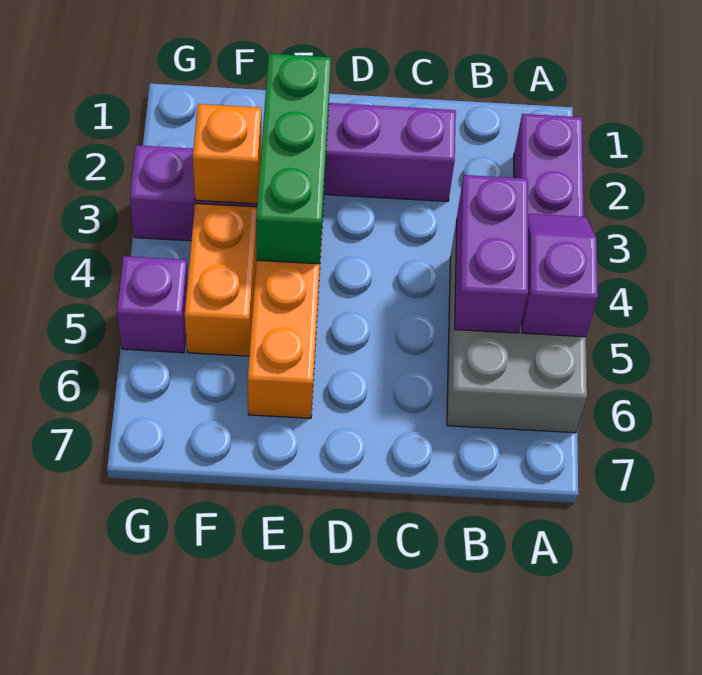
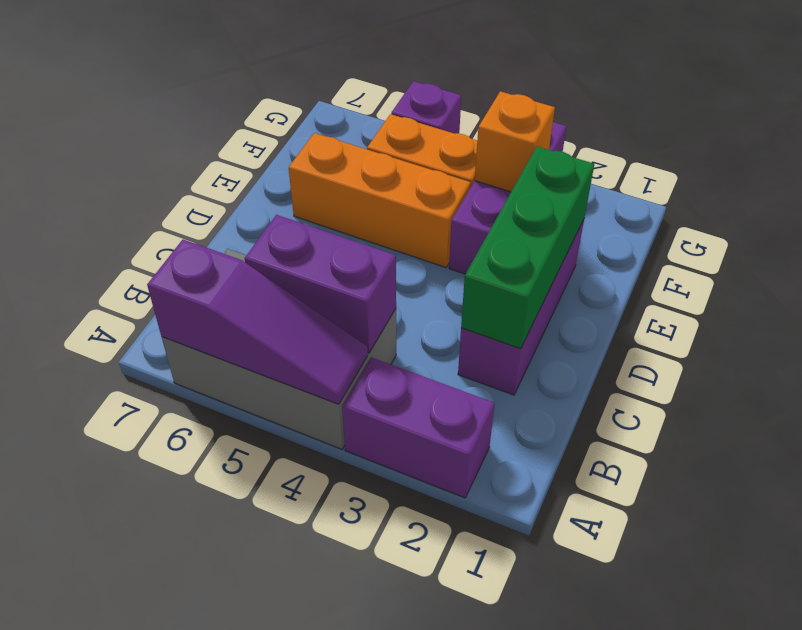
purple slope A4:A5 level 2 top 5 -> purple slope A4:A6 level 2 top 6
green brick E2:E4 level 2 -> green brick C2:E2 level 2

